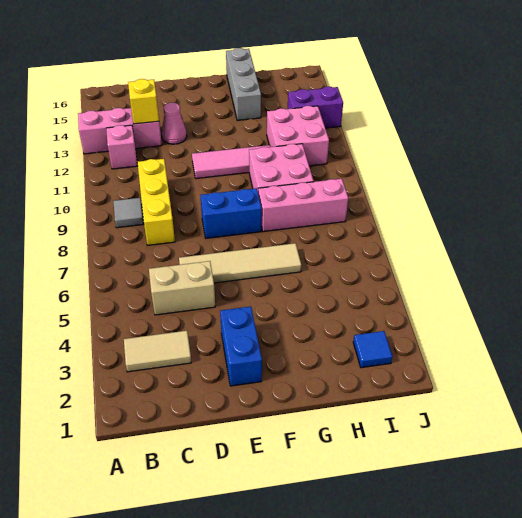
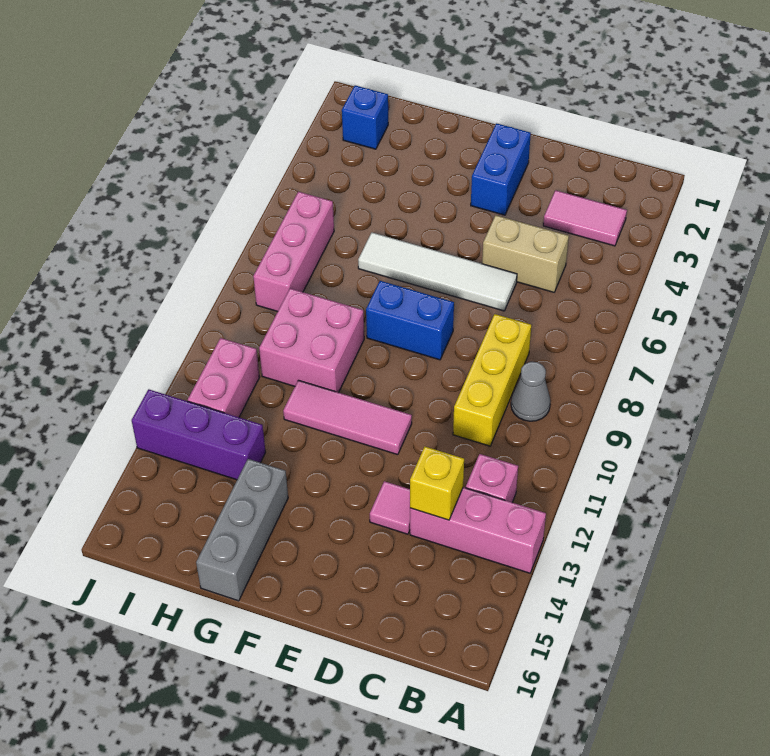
tan tile B3:C3 level 1 -> pink tile B3:C3 level 1
grey tile B9 level 1 -> grey cone B9 level 1
tan tile D6:G6 level 1 -> white tile D6:G6 level 1
pink cone D13 level 1 -> pink tile D13 level 1
pink brick G8:I8 level 1 -> pink brick I6:I8 level 1
pink brick H11:I12 level 1 -> pink brick I11:I12 level 1
blue tile I2 level 1 -> blue brick I2 level 1
purple brick I13:J13 level 1 -> purple brick H13:J13 level 1

